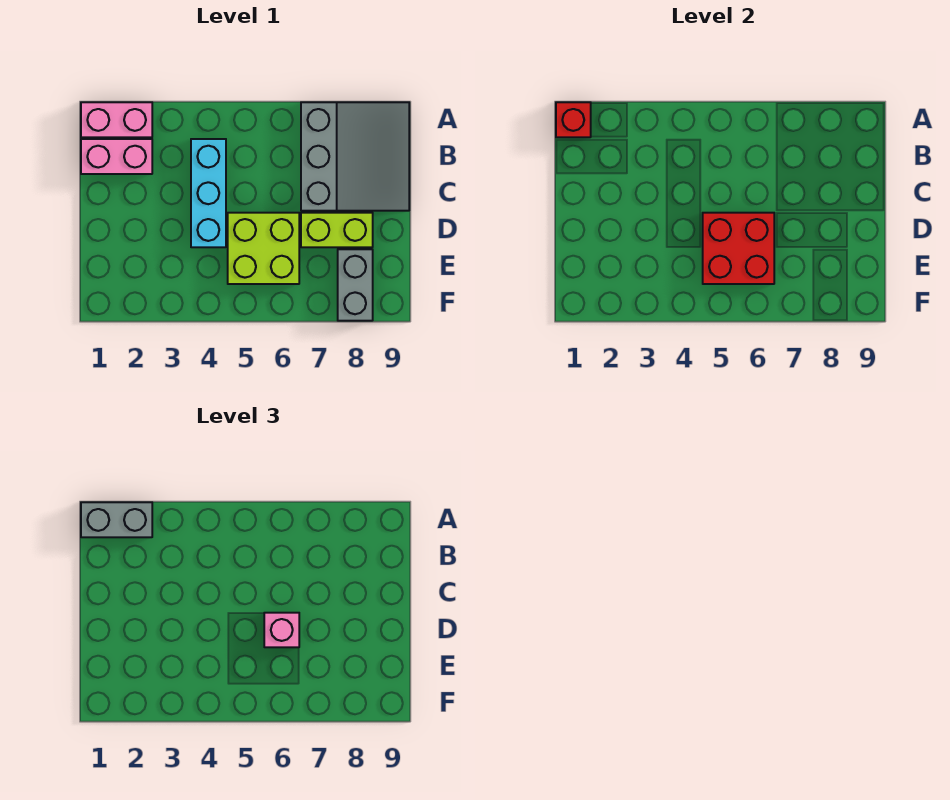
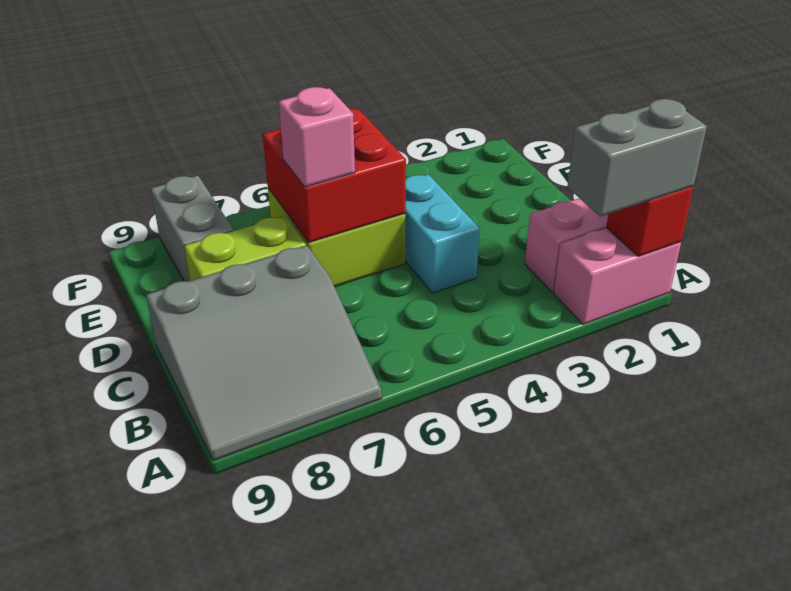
grey slope A7:C9 level 1 top 7 -> grey slope A7:C9 level 1 top C
cyan brick B4:D4 level 1 -> cyan brick C4:D4 level 1

